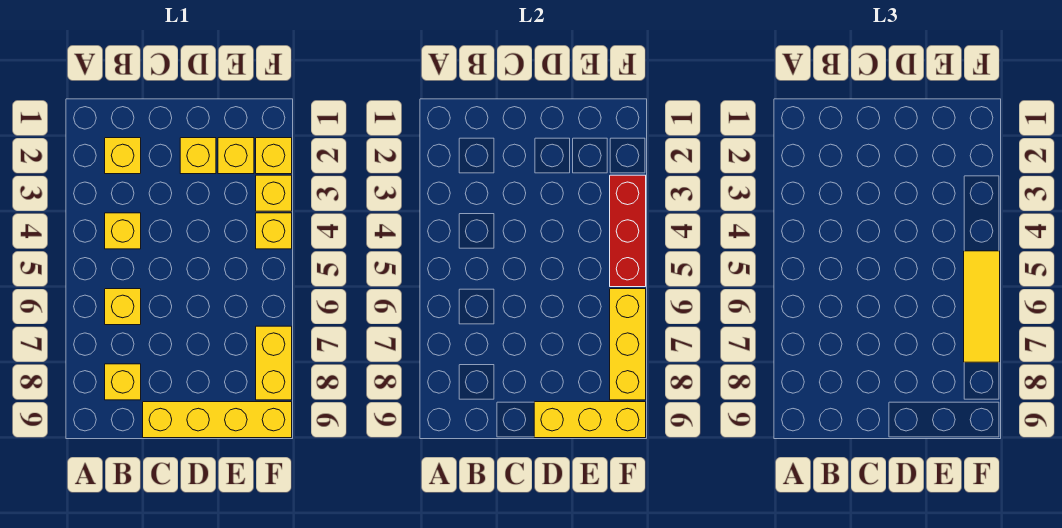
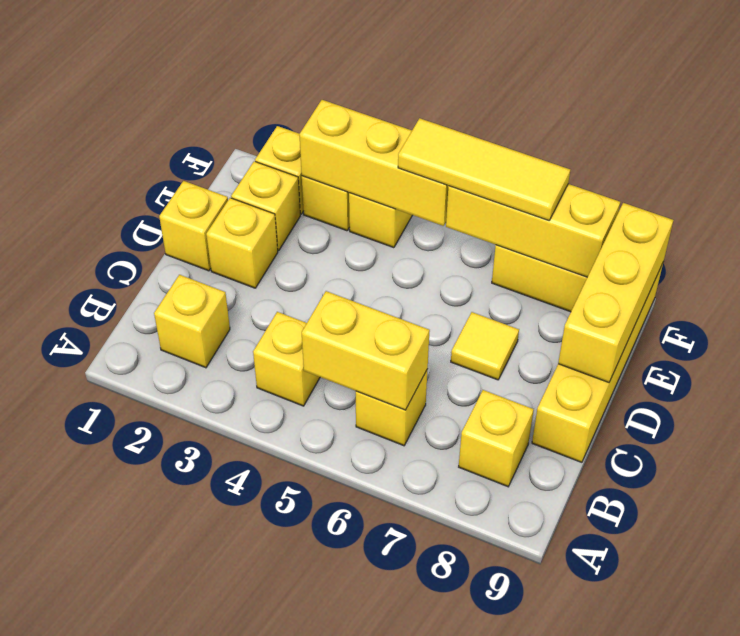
none -> yellow brick B5:B6 level 2
none -> yellow brick D1 level 1
none -> yellow tile D7 level 1
red brick F3:F5 level 2 -> yellow brick F3:F5 level 2

